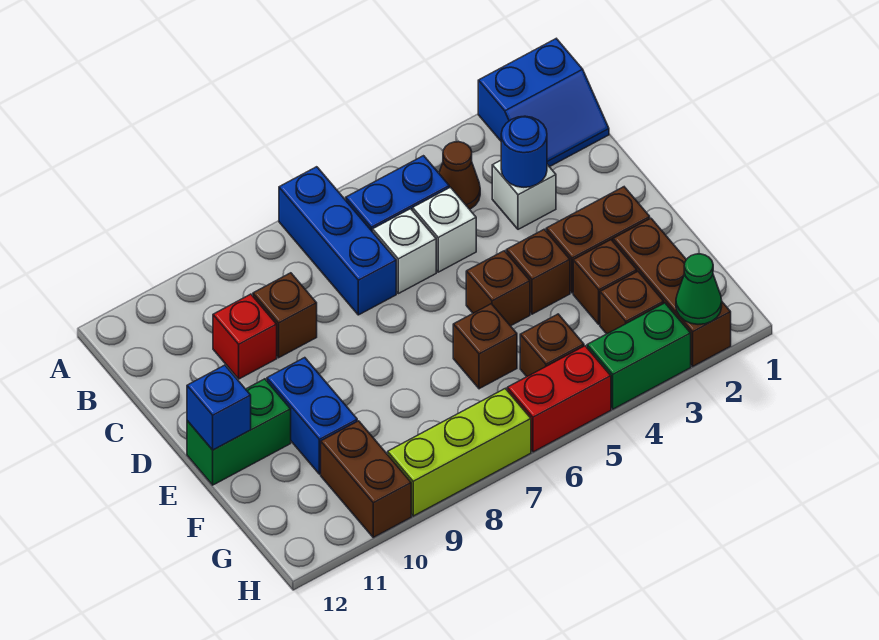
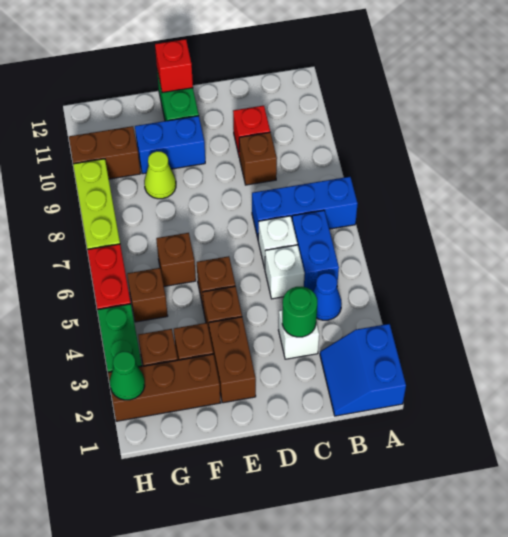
brown cone B4 level 1 -> blue cone B4 level 1
blue round brick C3 level 2 -> green round brick C3 level 2
blue brick E12 level 2 -> red brick E12 level 2
none -> lime cone F9 level 1

